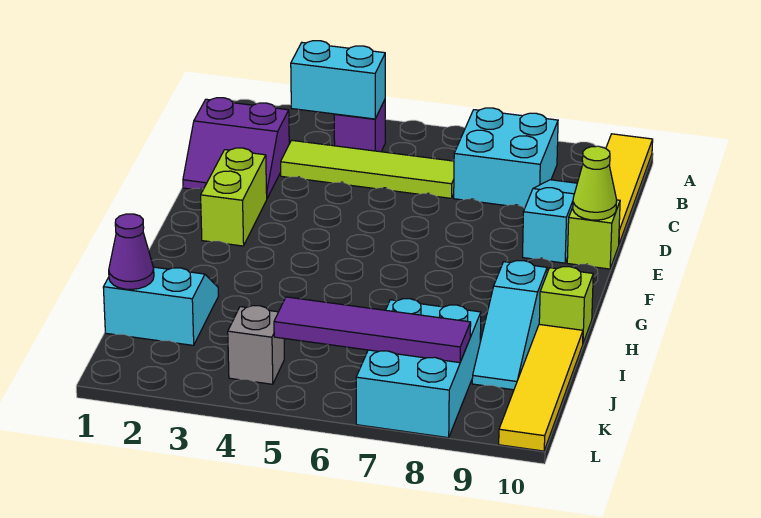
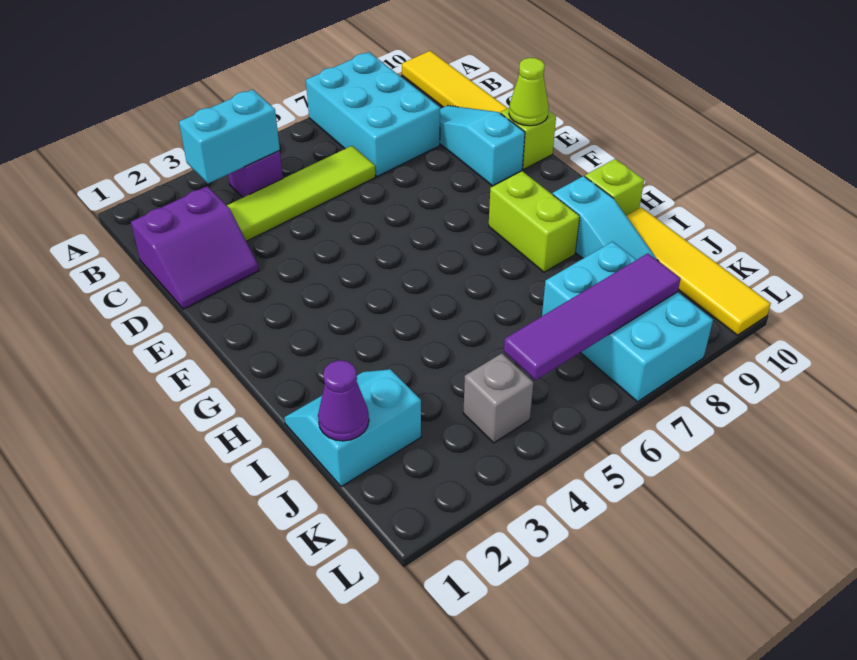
cyan brick B7:C8 level 1 -> cyan brick A7:C8 level 1
lime brick E2:F2 level 1 -> lime brick G8:H8 level 1

